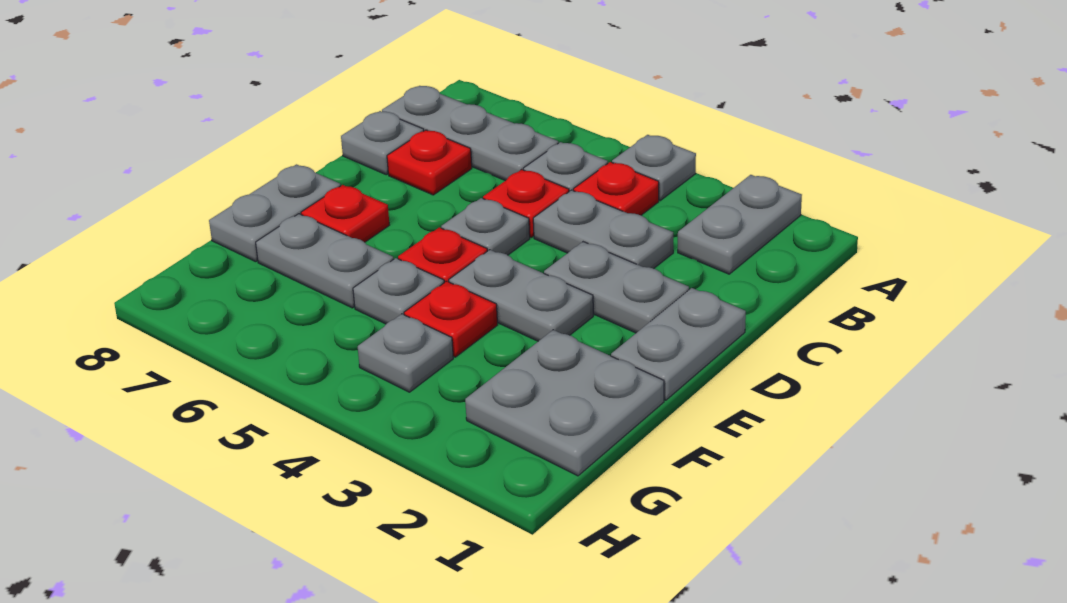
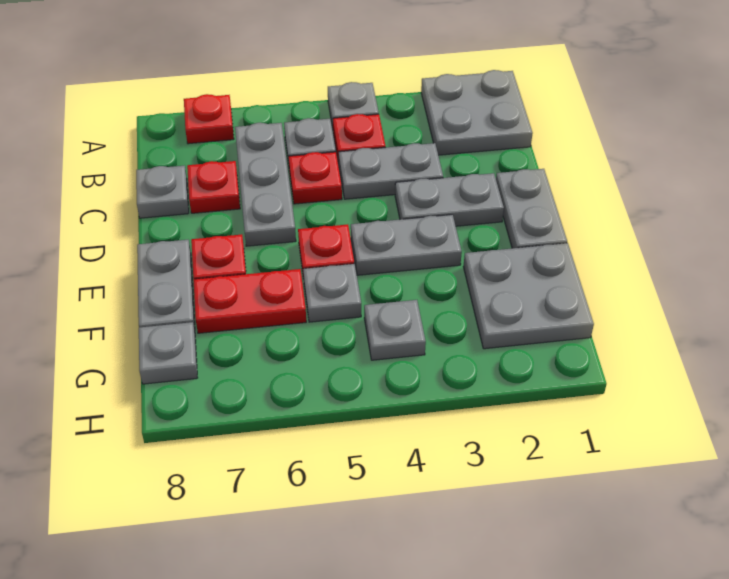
grey plate A2:B2 level 1 -> grey plate A1:B2 level 1
grey plate B6:B8 level 1 -> grey plate B6:D6 level 1
grey plate D5 level 1 -> grey plate G8 level 1
red plate F4 level 1 -> red plate A7 level 1
grey plate F6:F7 level 1 -> red plate F6:F7 level 1

